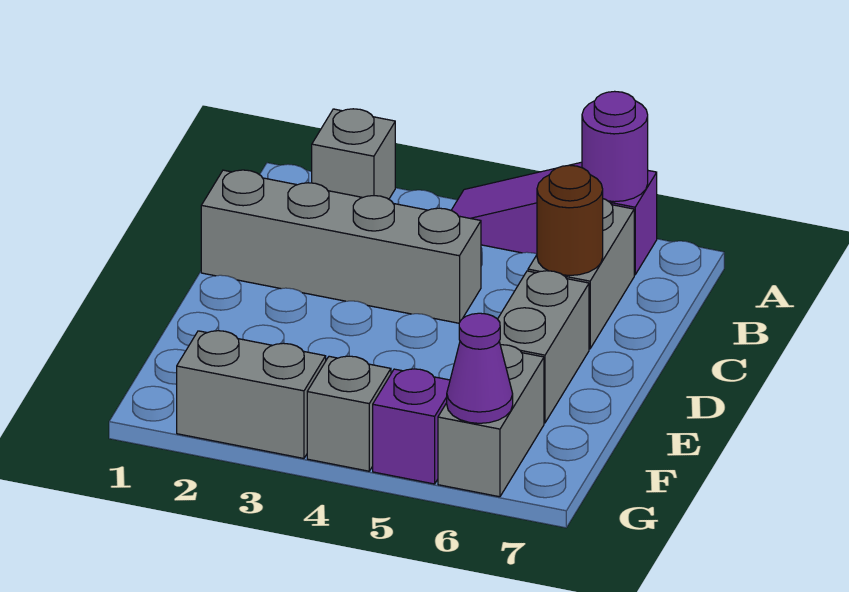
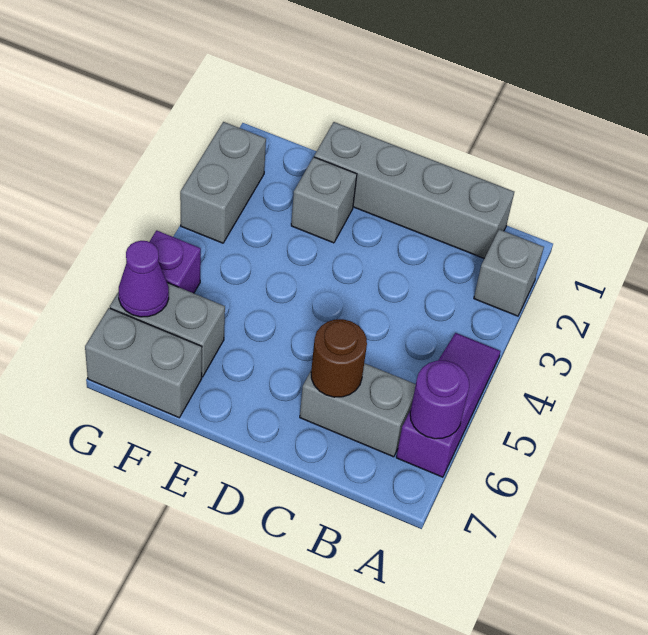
grey brick C1:C4 level 1 -> grey brick B1:E1 level 1
grey brick D6:E6 level 1 -> grey brick F7:G7 level 1
grey brick G4 level 1 -> grey brick E2 level 1

